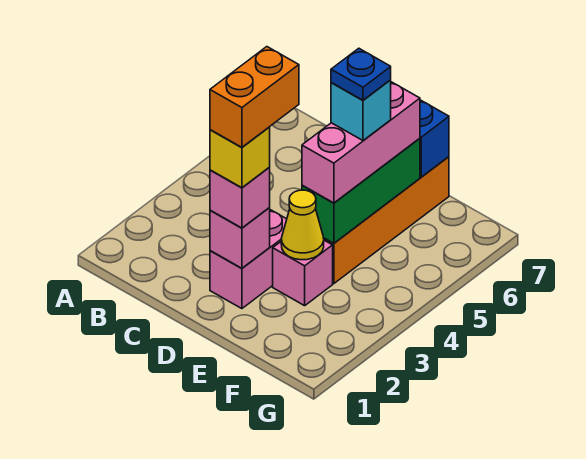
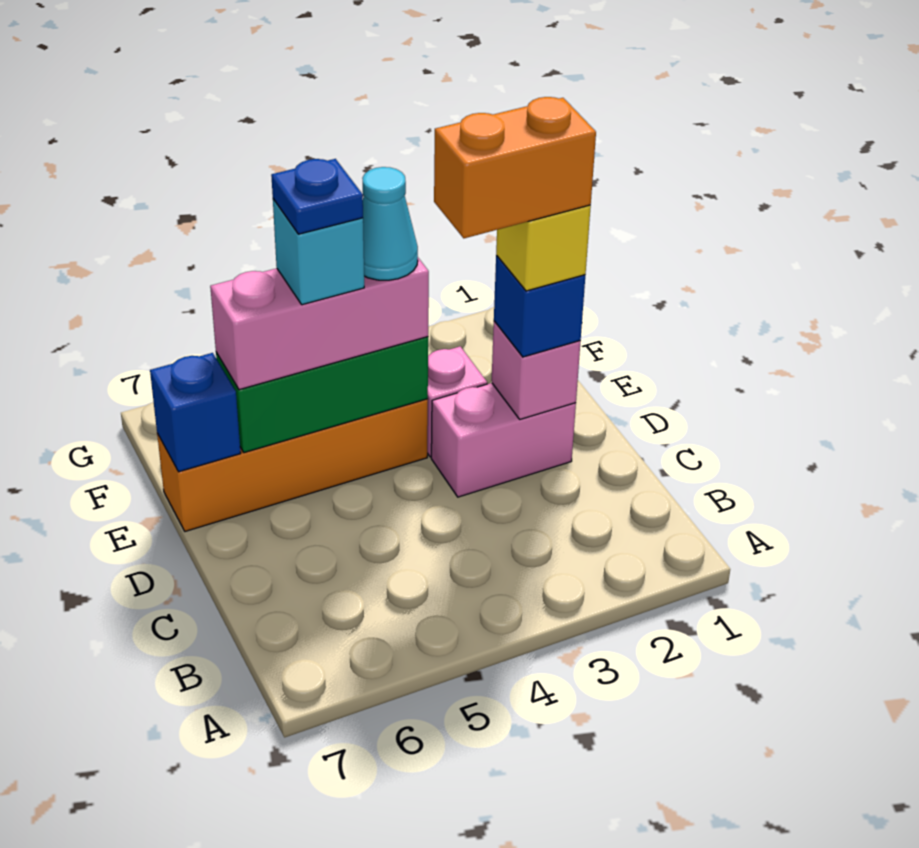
pink brick D2 level 3 -> blue brick D2 level 3
yellow cone E3 level 2 -> none
none -> cyan cone E4 level 4

